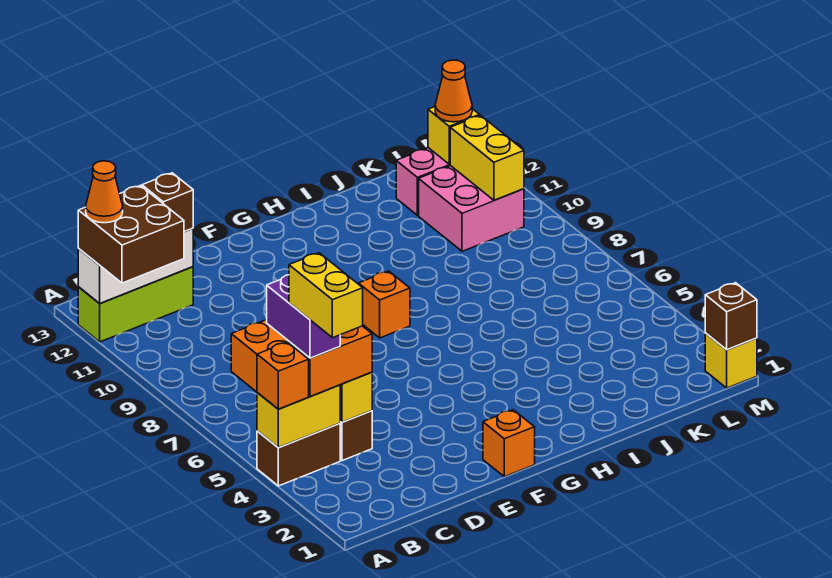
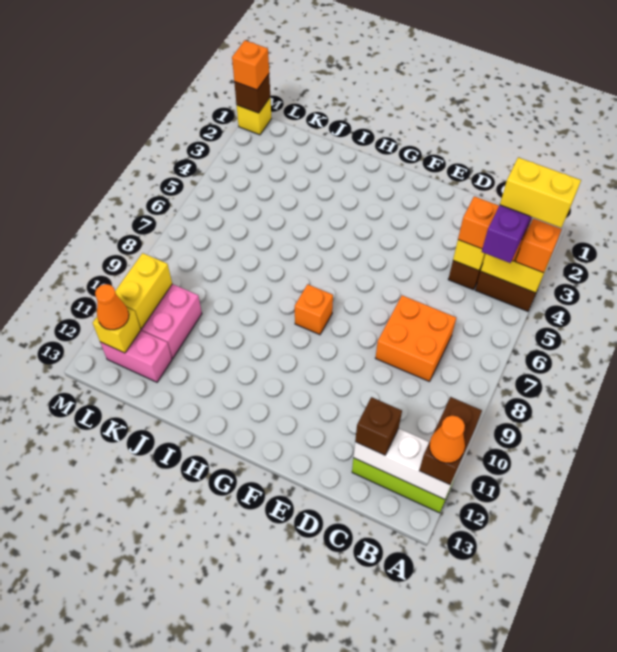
brown brick A11:B12 level 3 -> brown brick A11:A12 level 3
yellow brick B3:B4 level 5 -> yellow brick A4:B4 level 5
orange brick F1 level 1 -> orange brick M1 level 3

